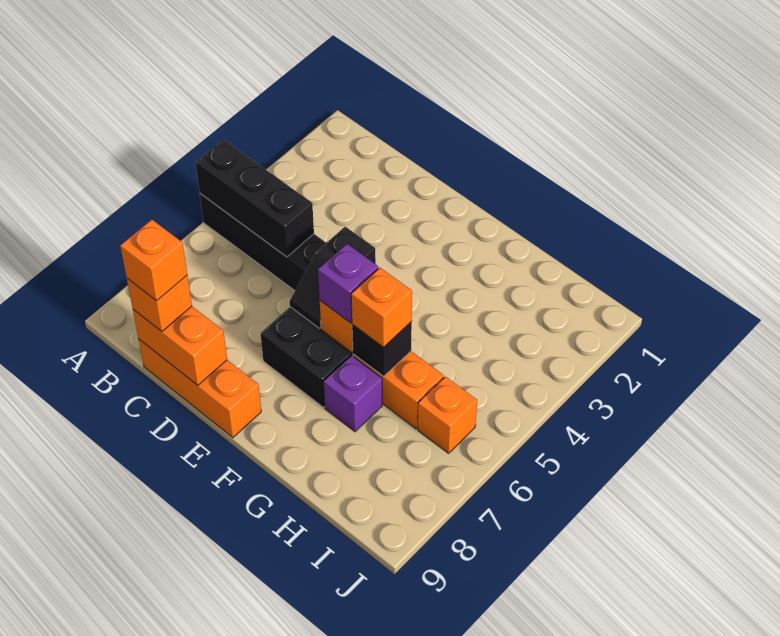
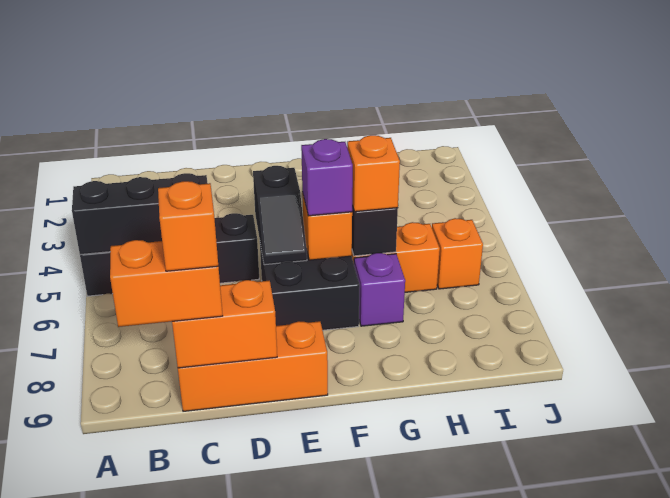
orange brick C9 level 3 -> orange brick B9:C9 level 3

